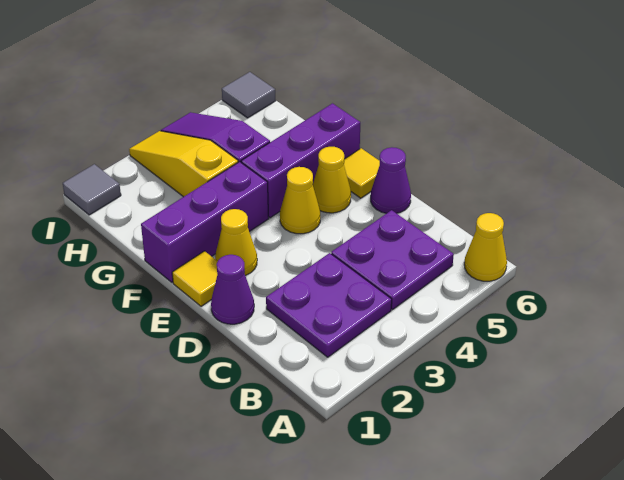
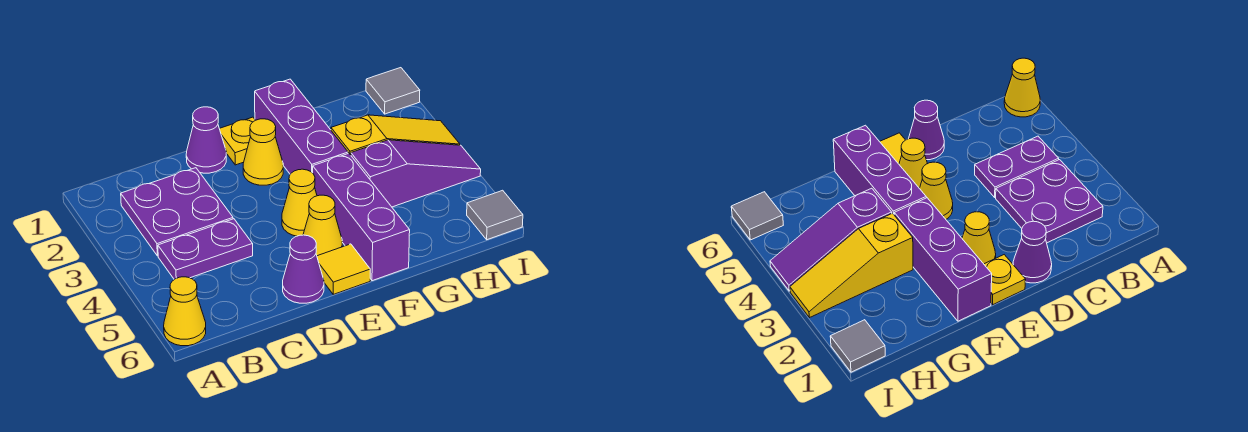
purple plate B4:C5 level 1 -> purple plate B4:C4 level 1
yellow tile E1 level 1 -> yellow plate E1 level 1

